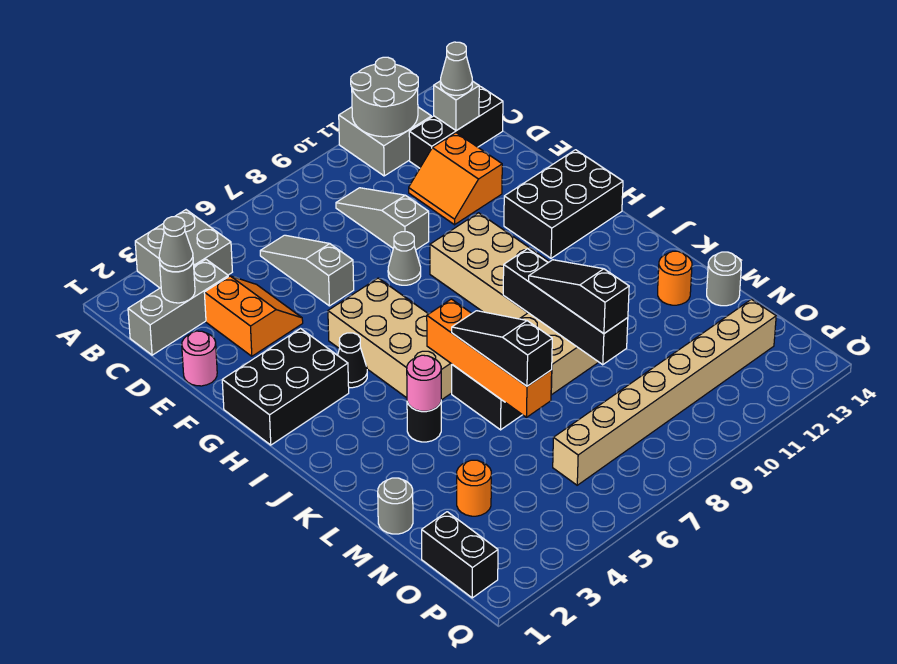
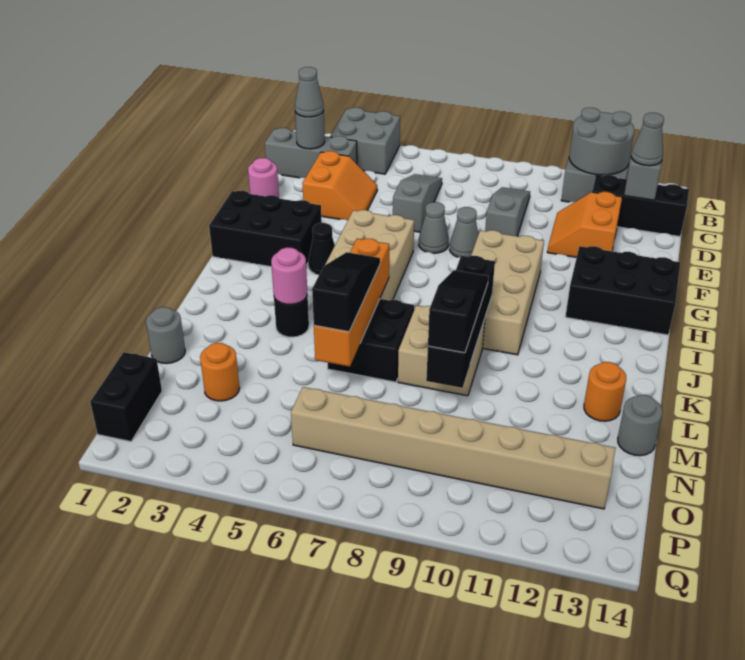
none -> grey cone F7 level 1

